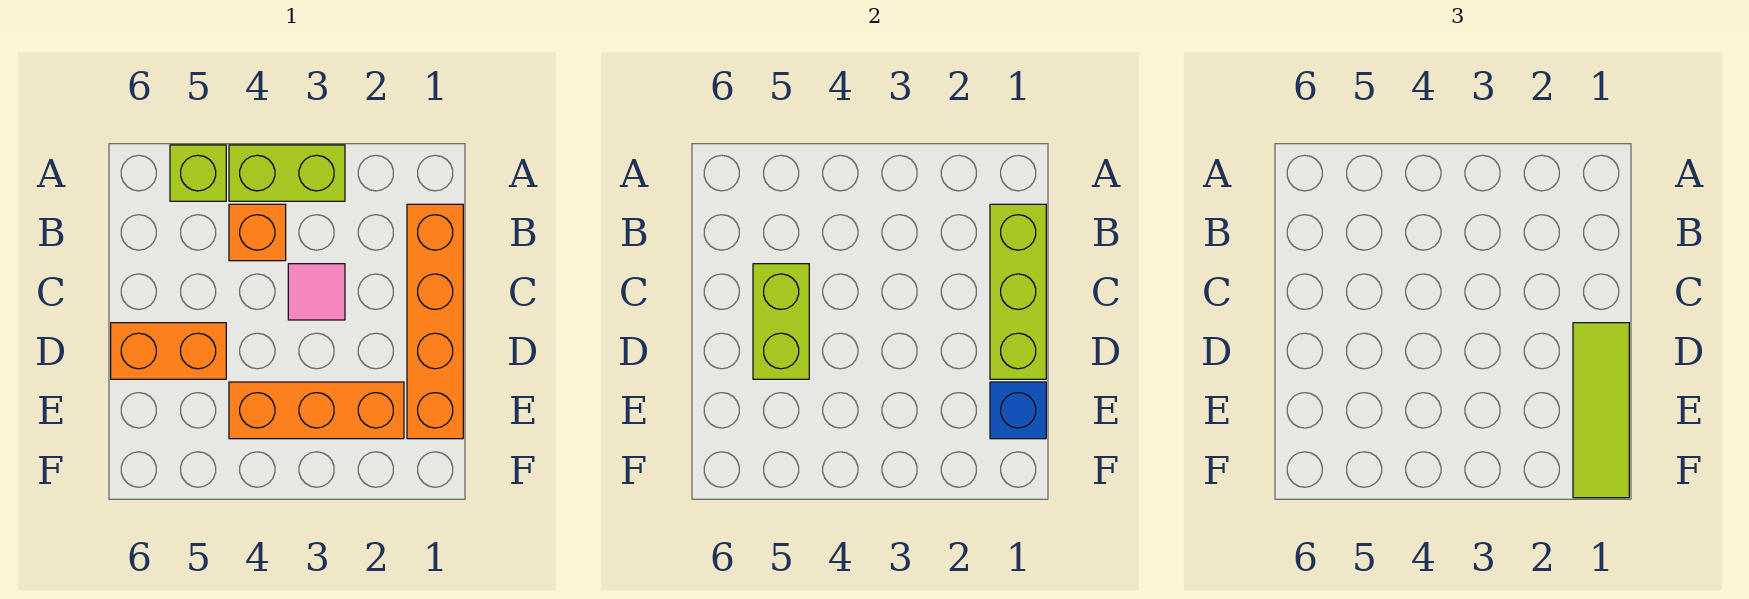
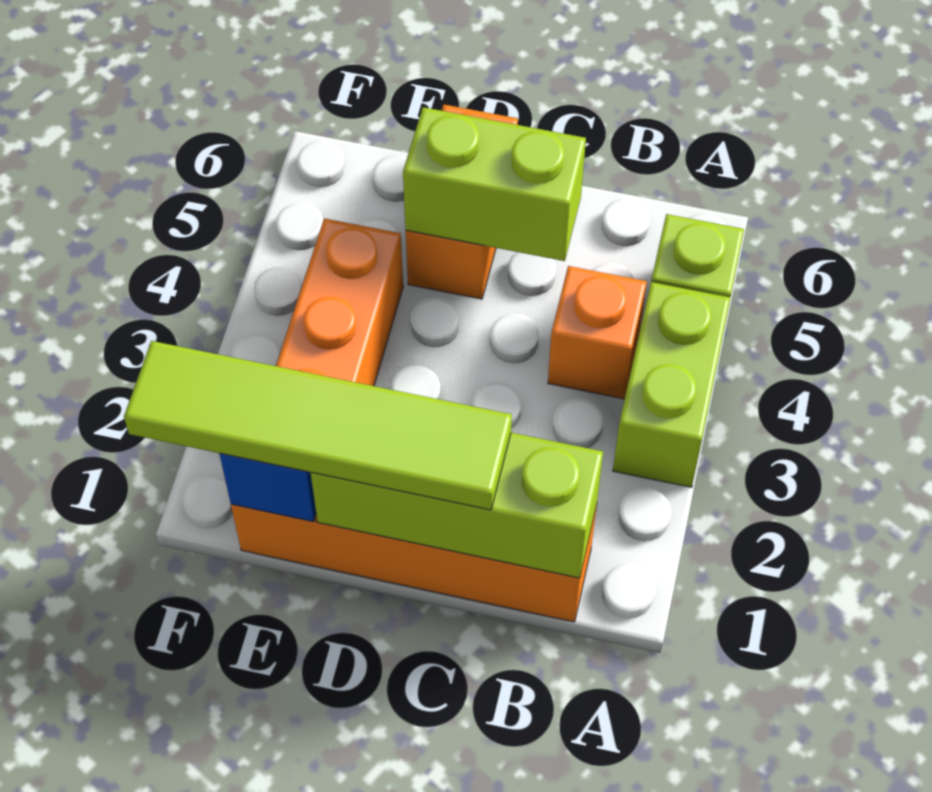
pink tile C3 level 1 -> none
lime tile D1:F1 level 3 -> lime tile C1:F1 level 3

